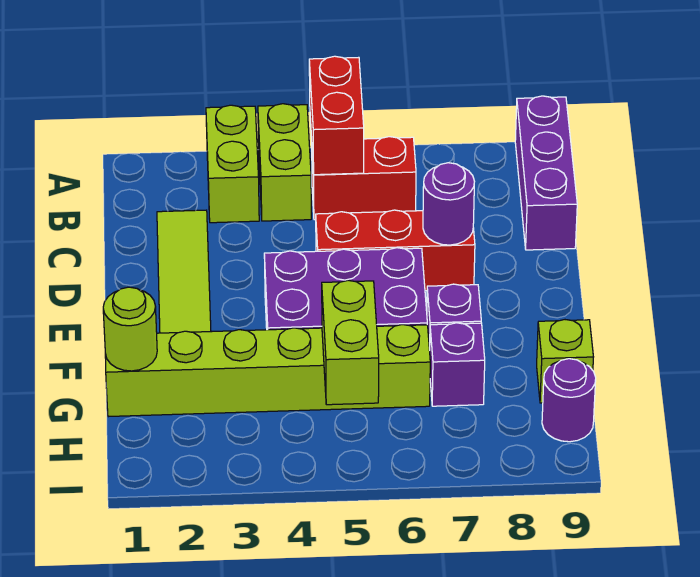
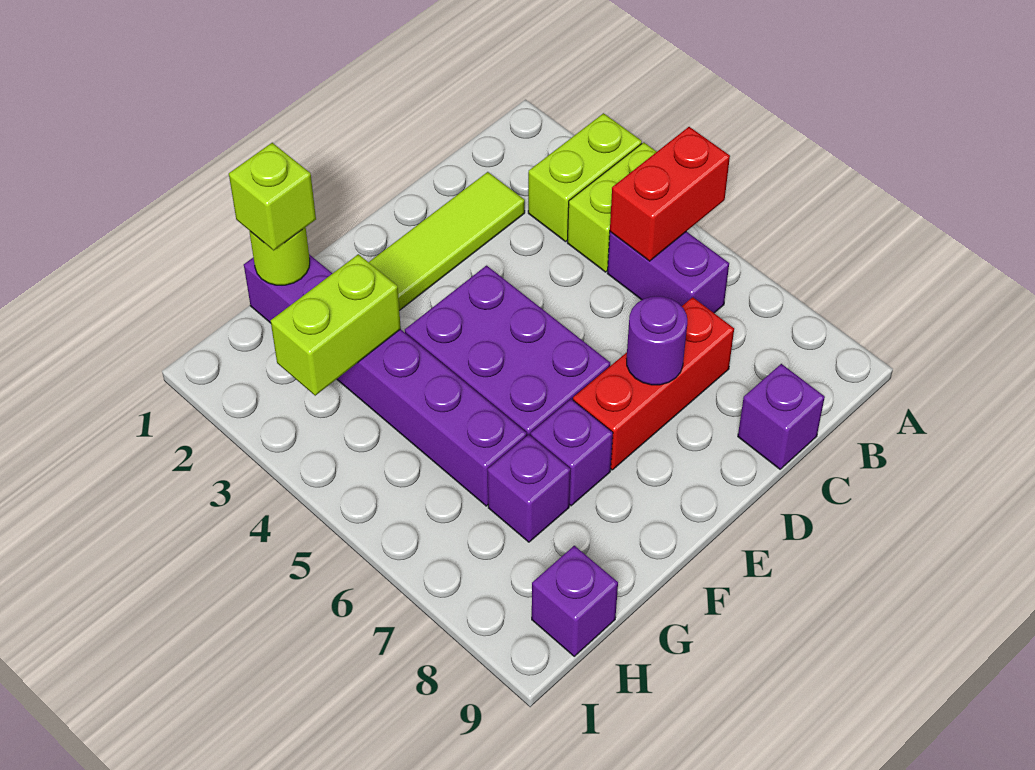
purple brick A9:C9 level 1 -> purple brick C9 level 1
red brick B5:B6 level 1 -> purple brick B5:B6 level 1
red brick D5:D7 level 1 -> red brick C7:E7 level 1
lime brick G1:G6 level 1 -> purple brick G1:G6 level 1
lime brick G5:H5 level 2 -> lime brick G3:H3 level 2
lime brick G9 level 1 -> lime brick G1 level 3
purple round brick H9 level 1 -> purple brick H9 level 1

